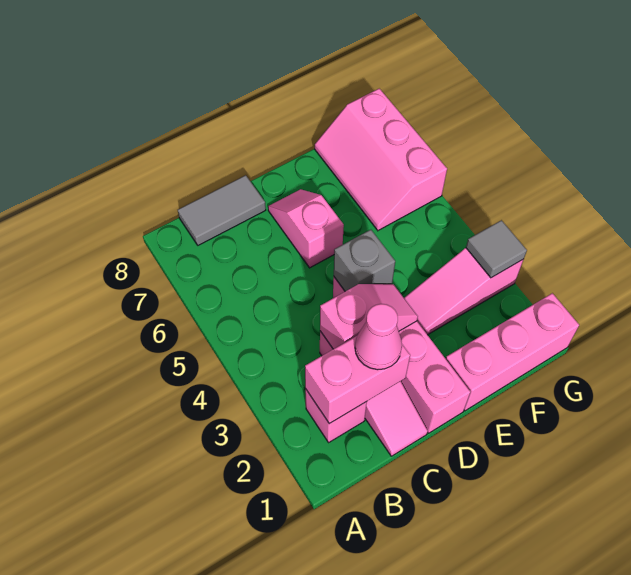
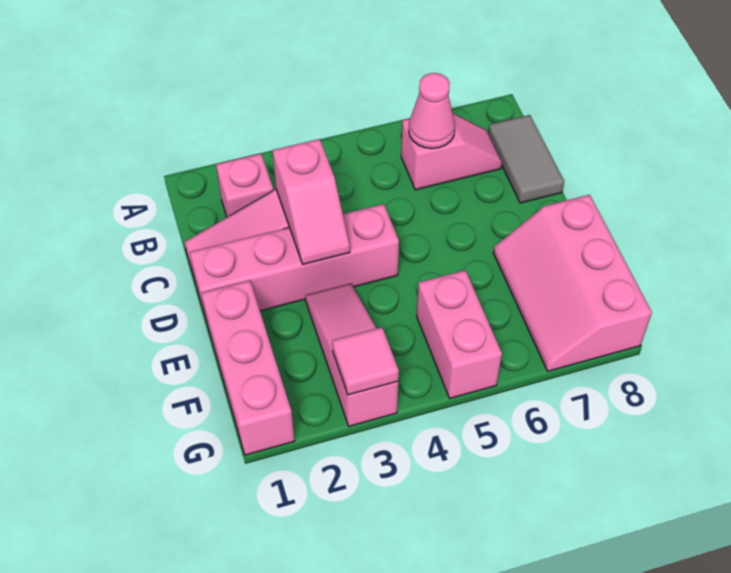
pink brick B2:C2 level 2 -> pink brick F5:G5 level 1
pink cone C2 level 3 -> pink cone B6 level 2
grey brick D4 level 2 -> none
pink slope D6:D7 level 1 top 6 -> pink slope B6:B7 level 1 top 6
pink slope F6:G8 level 1 top G -> pink slope E7:G8 level 1 top 8
grey tile G3 level 2 -> pink tile G3 level 2

